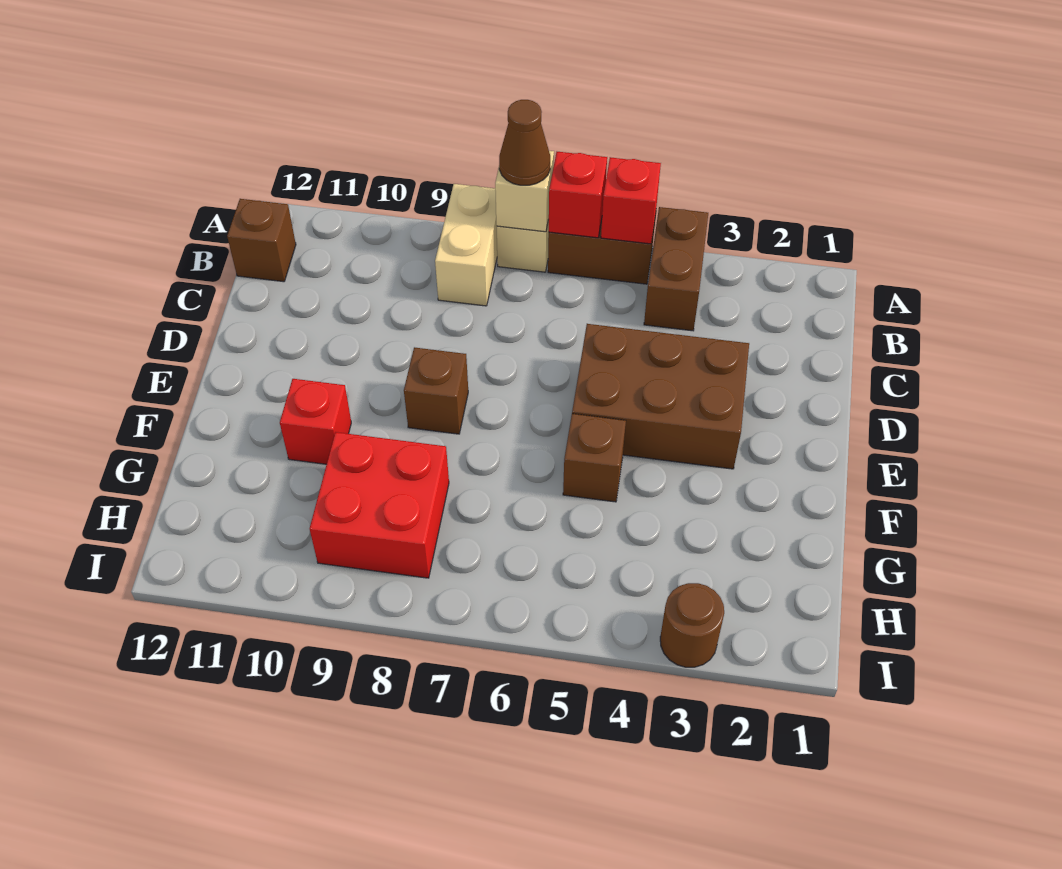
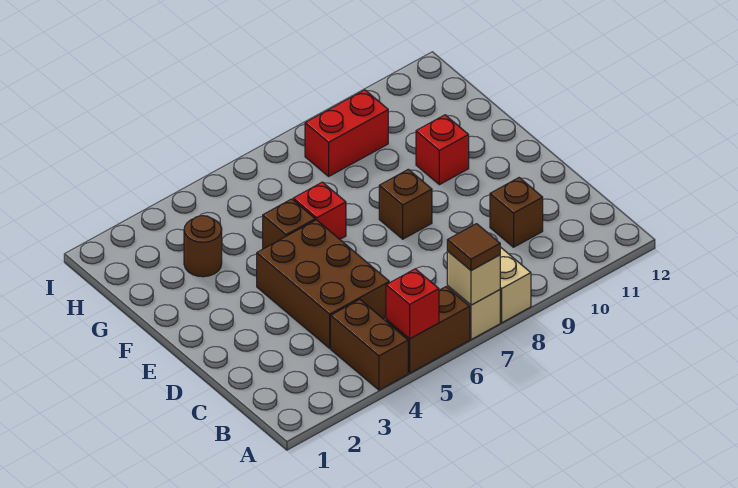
red brick A6 level 2 -> red brick F6 level 1
brown cone A7 level 3 -> brown tile A7 level 3
brown brick B12 level 1 -> brown brick C10 level 1
brown brick D3:E5 level 1 -> brown brick C4:E5 level 1
red brick G8:H9 level 1 -> red brick H8:H9 level 1
brown round brick I3 level 1 -> brown round brick G3 level 1

